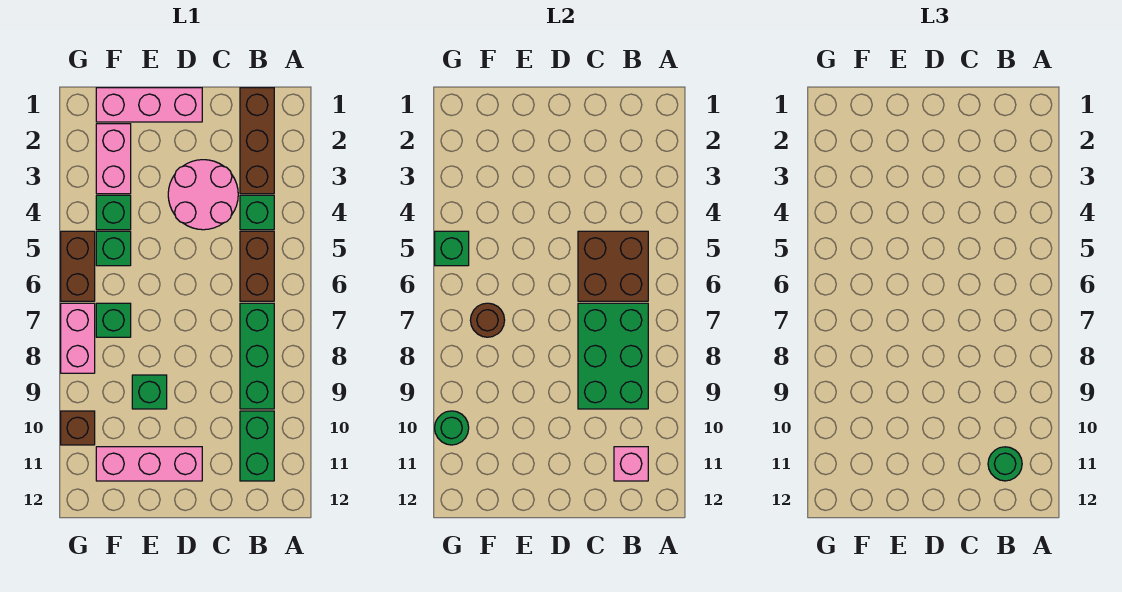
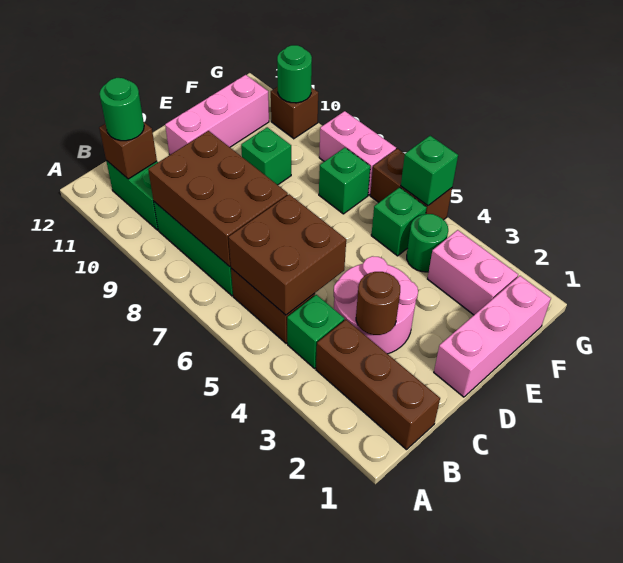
green brick B7:C9 level 2 -> brown brick B7:C9 level 2
pink brick B11 level 2 -> brown brick B11 level 2
green brick F4 level 1 -> green round brick F4 level 1
brown round brick F7 level 2 -> brown round brick C3 level 2

